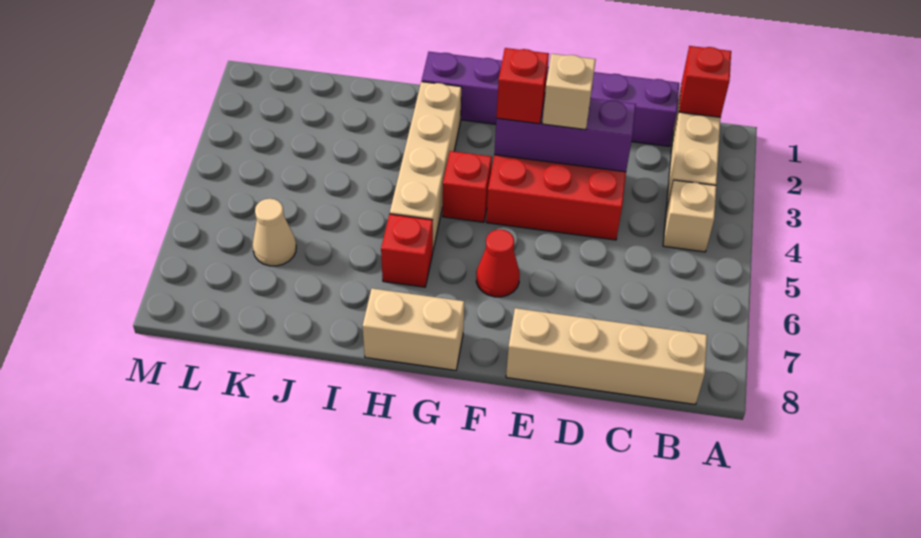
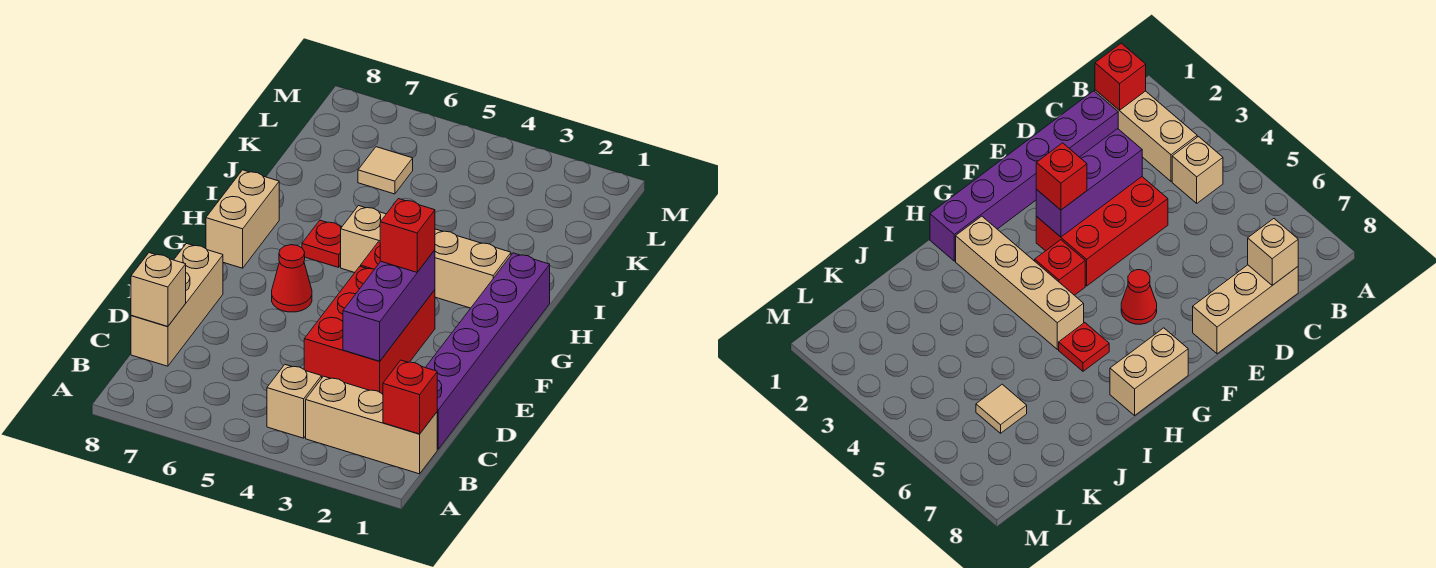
tan brick B8:E8 level 1 -> tan brick C8:E8 level 1
tan brick E3 level 3 -> tan brick C8 level 2
red brick H6 level 1 -> red plate H6 level 1
tan cone K6 level 1 -> tan tile K6 level 1

